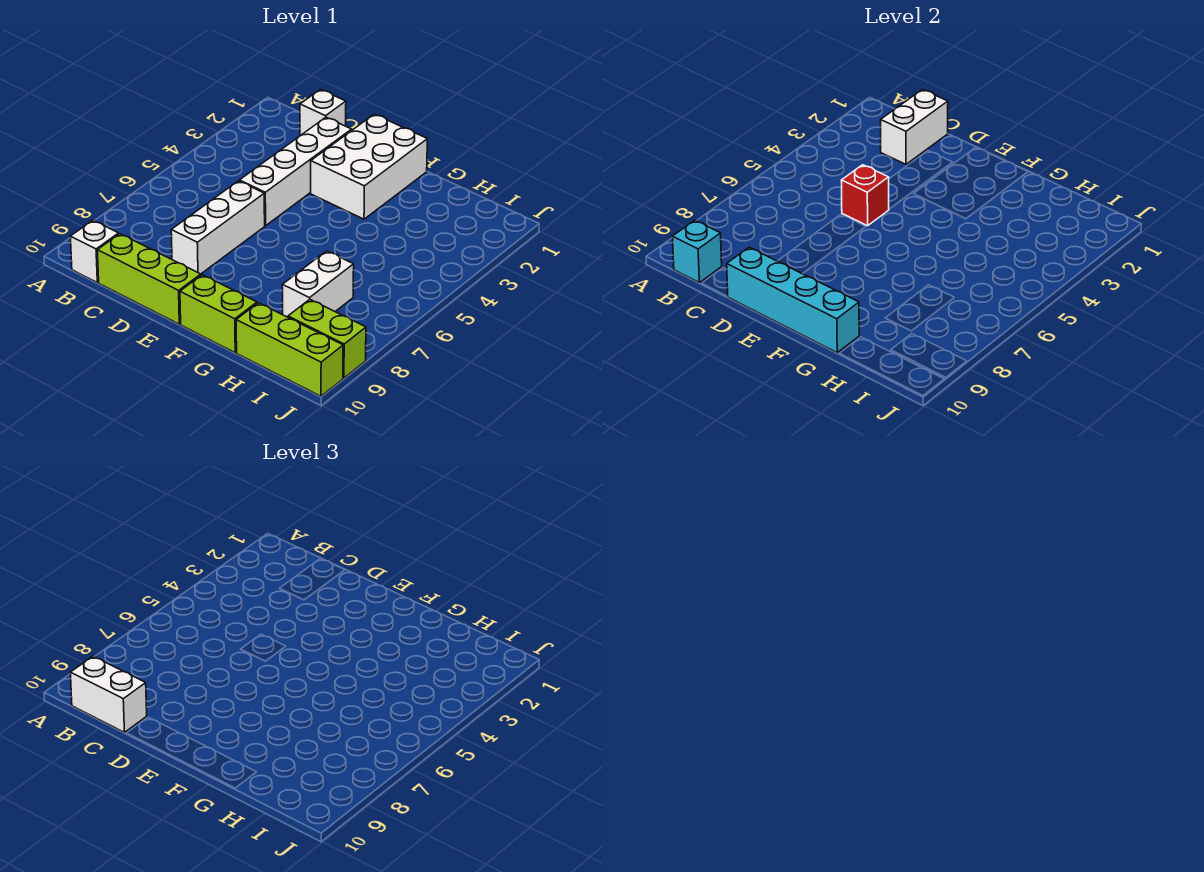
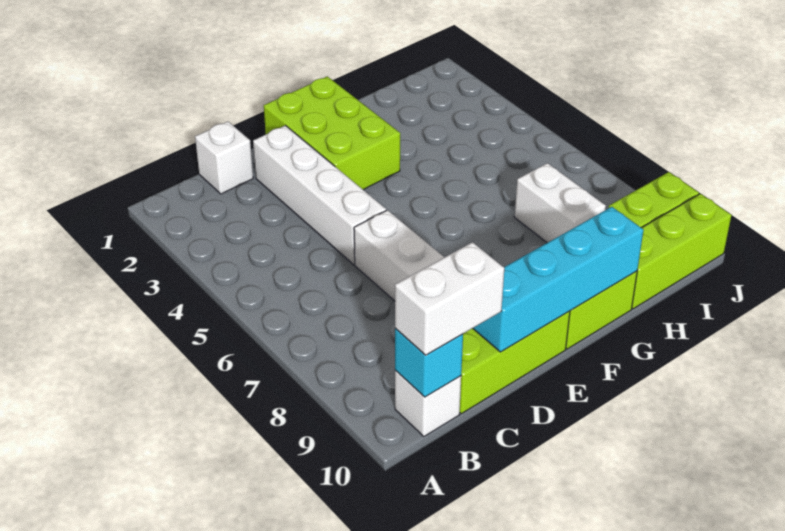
white brick C1:C2 level 2 -> none
red brick D5 level 2 -> none
white brick E1:F3 level 1 -> lime brick E1:F3 level 1

